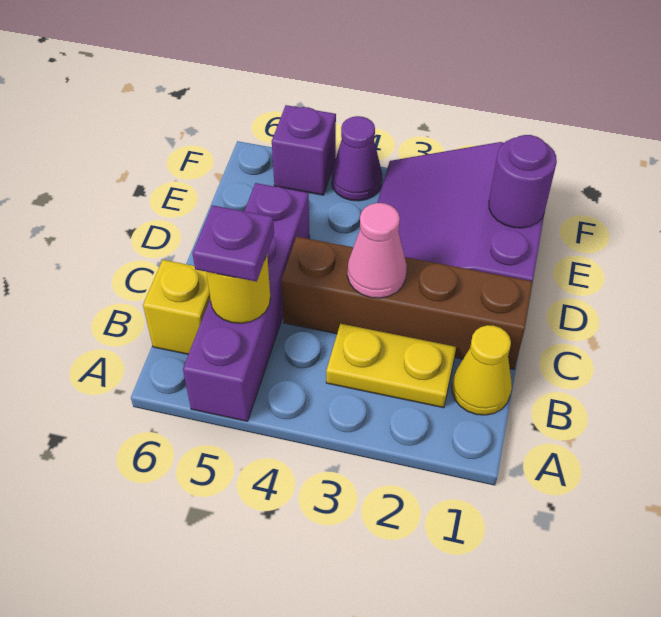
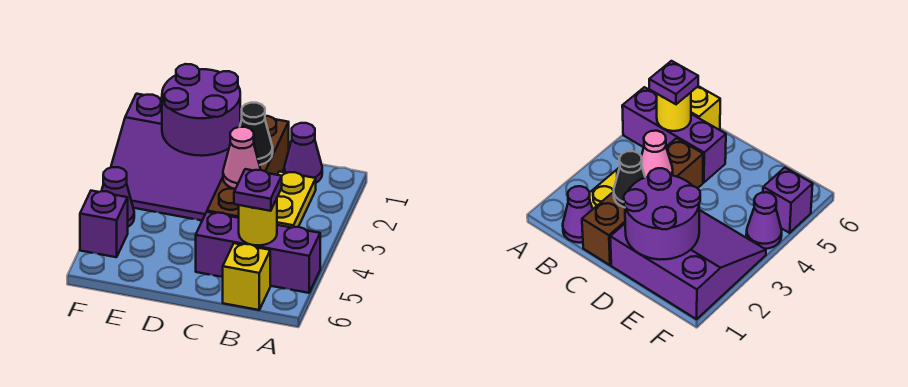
purple brick A5:D5 level 1 -> purple brick A5:C5 level 1
yellow cone B1 level 1 -> purple cone B1 level 1
none -> black cone C2 level 2
purple round brick E1 level 2 -> purple round brick D1:E2 level 2

